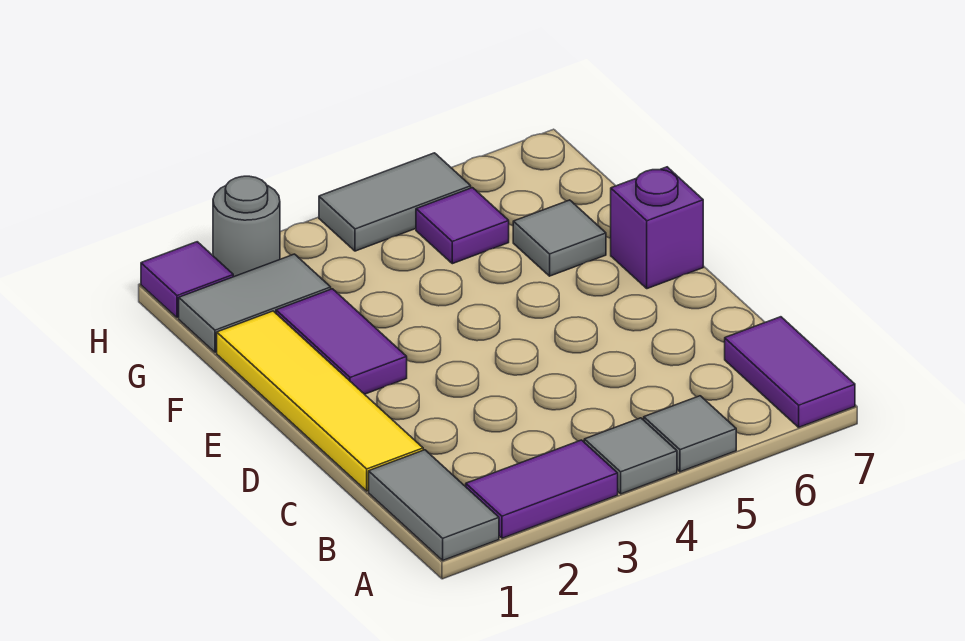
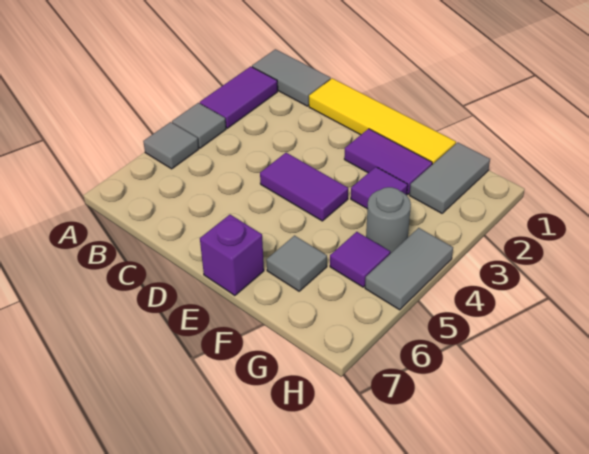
purple tile A7:B7 level 1 -> purple tile D4:E4 level 1
purple tile H1 level 1 -> purple tile F3 level 1
grey round brick H2 level 1 -> grey round brick G4 level 1

